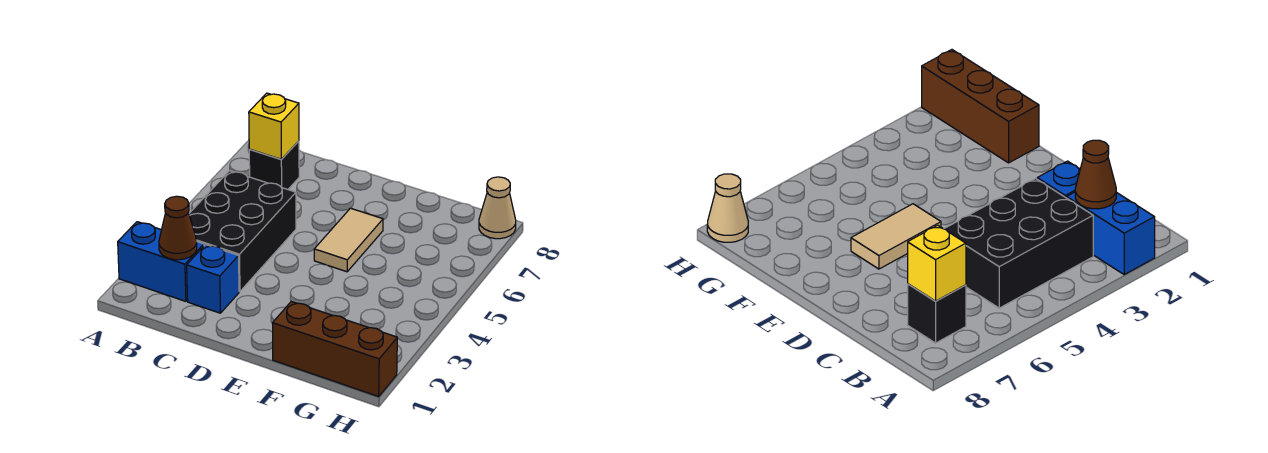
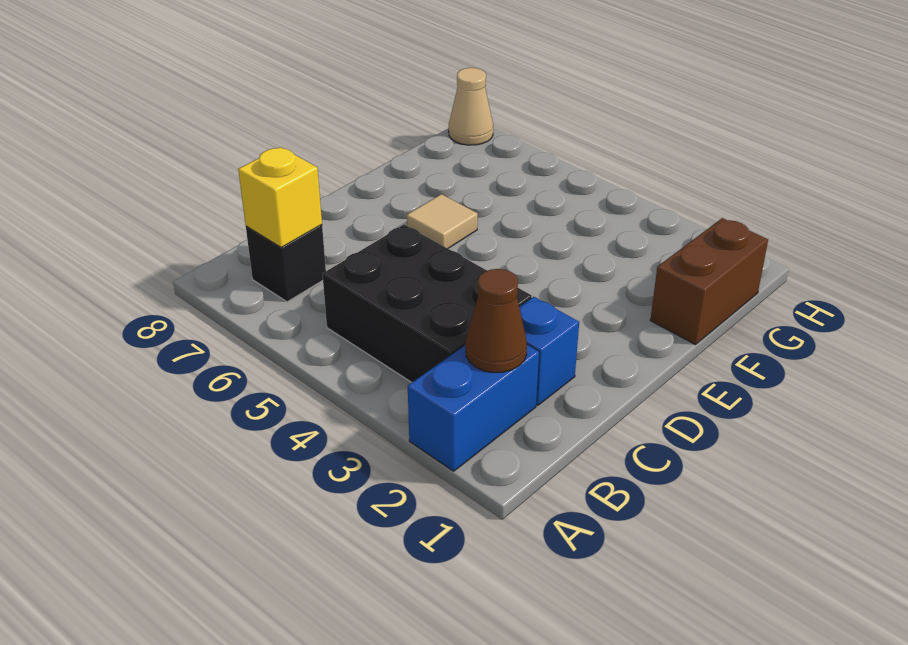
tan tile E5:E6 level 1 -> tan tile E6 level 1
brown brick F1:H1 level 1 -> brown brick F1:G1 level 1

